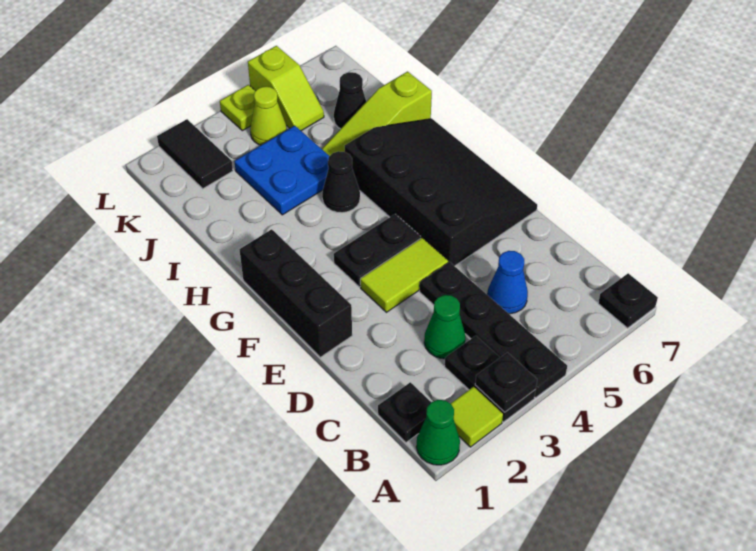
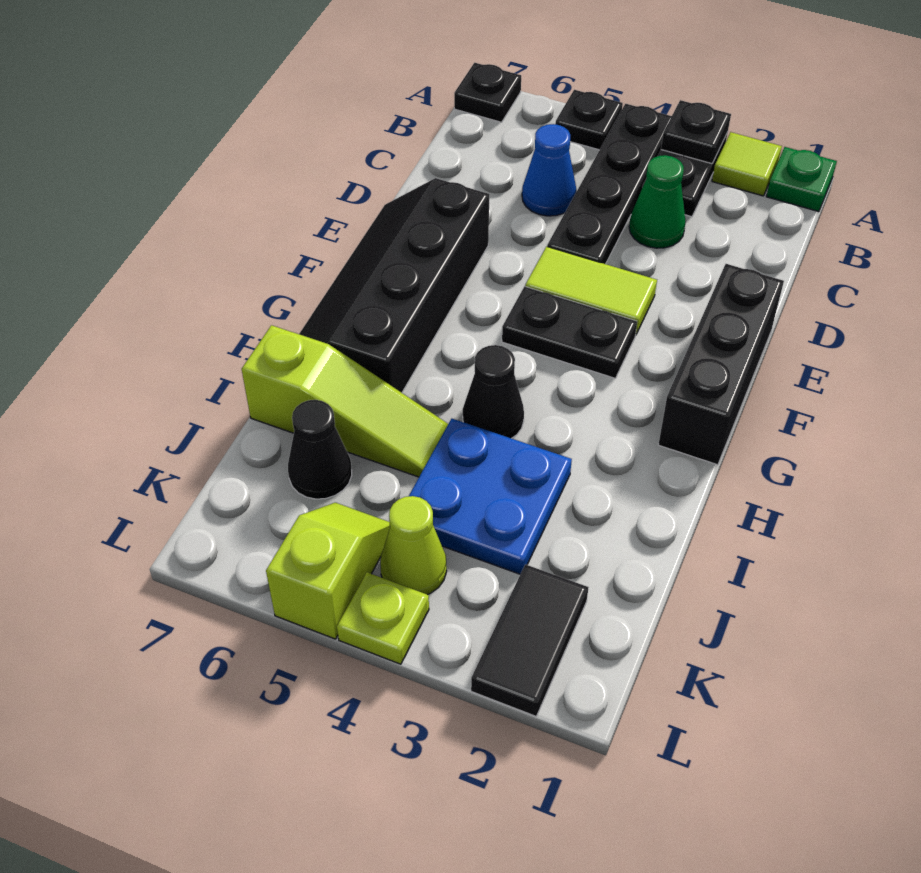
green cone A1 level 1 -> green plate A1 level 1
black plate B1 level 1 -> black plate A5 level 1
black slope E5:H7 level 1 top 5 -> black slope E6:H7 level 1 top 6

